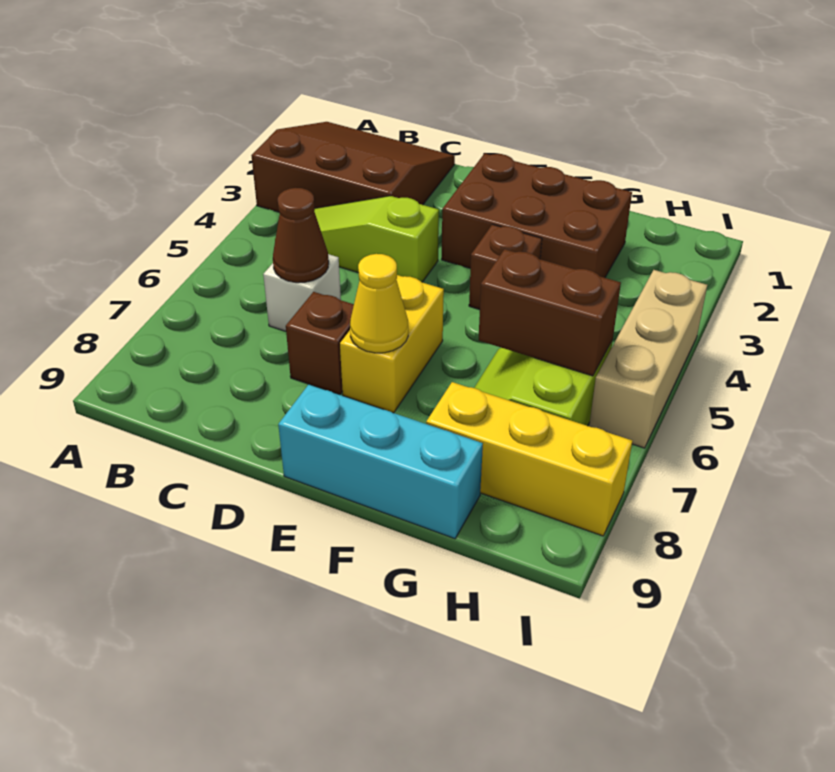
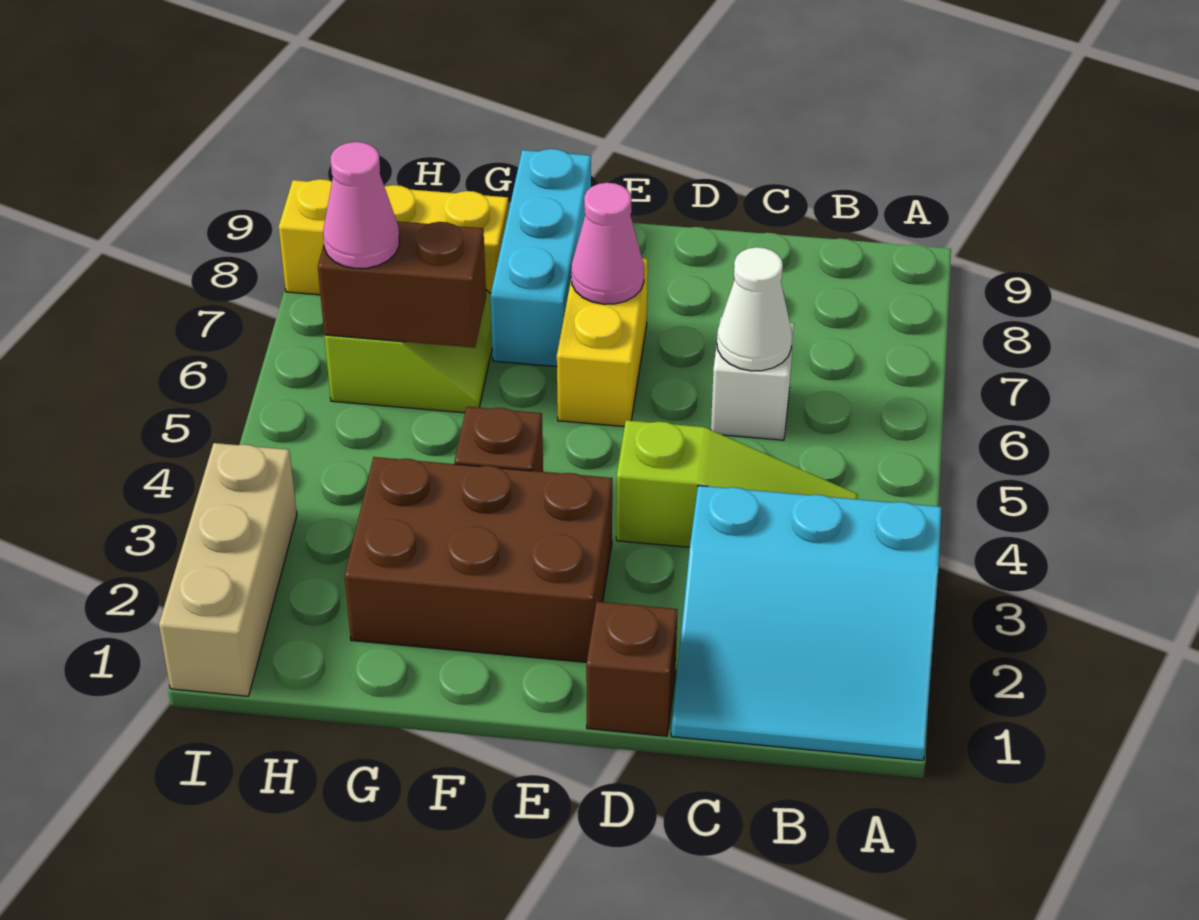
brown slope A1:C3 level 1 top 3 -> cyan slope A1:C3 level 1 top 3
brown cone C6 level 2 -> white cone C6 level 2
brown brick D7 level 1 -> brown brick D1 level 1
yellow cone E7 level 2 -> pink cone E7 level 2
cyan brick E9:G9 level 1 -> cyan brick F7:F9 level 1
none -> pink cone H6 level 3
tan brick I4:I6 level 1 -> tan brick I1:I3 level 1

